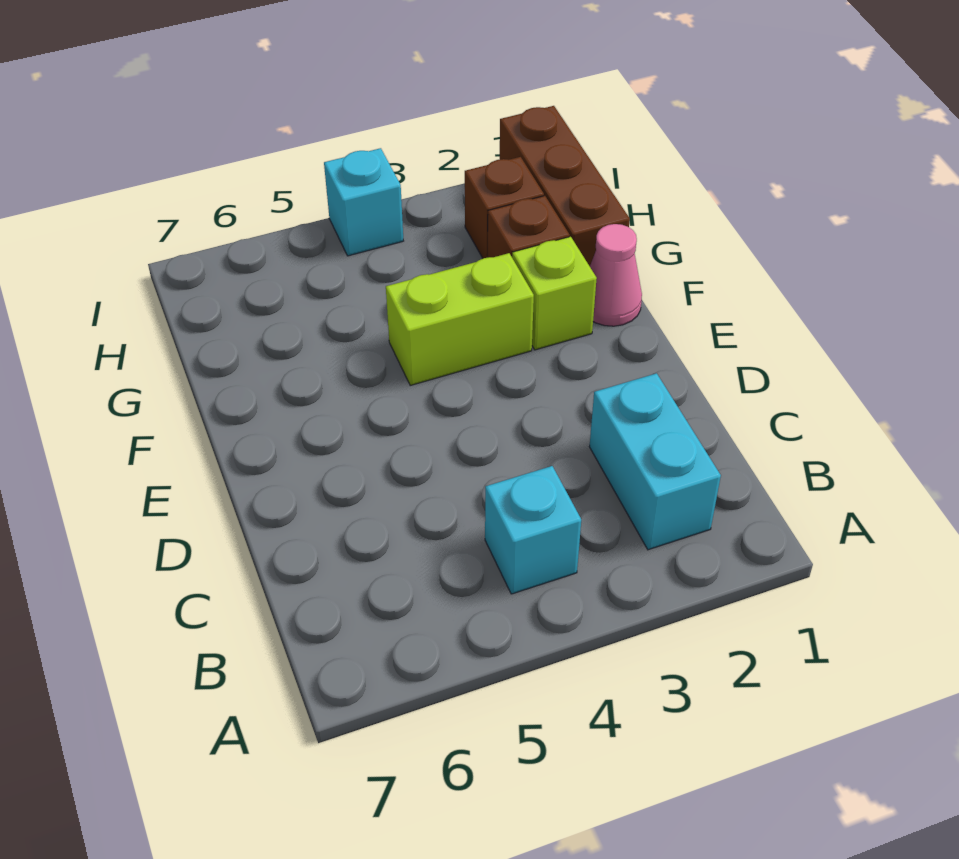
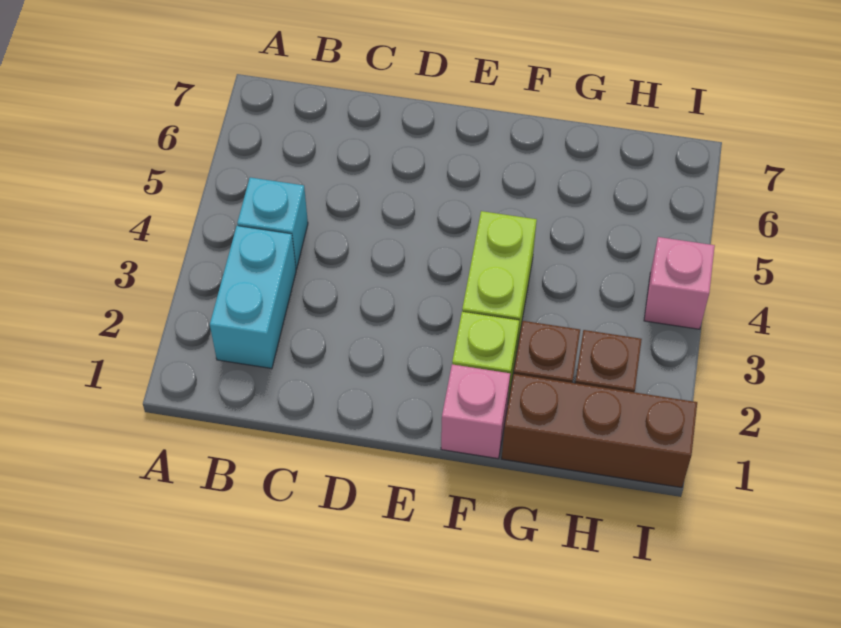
cyan brick B2:C2 level 1 -> cyan brick B2:B3 level 1
pink cone F1 level 1 -> pink brick F1 level 1
cyan brick I4 level 1 -> pink brick I4 level 1

